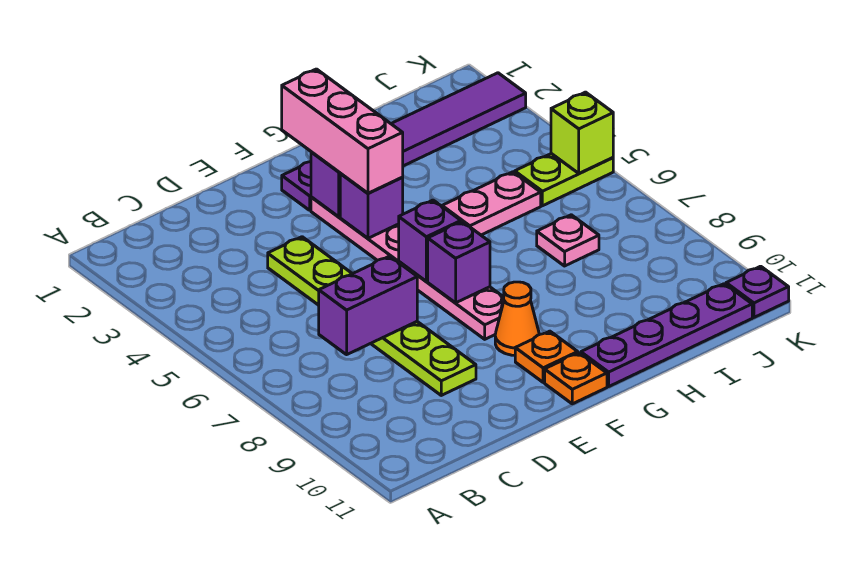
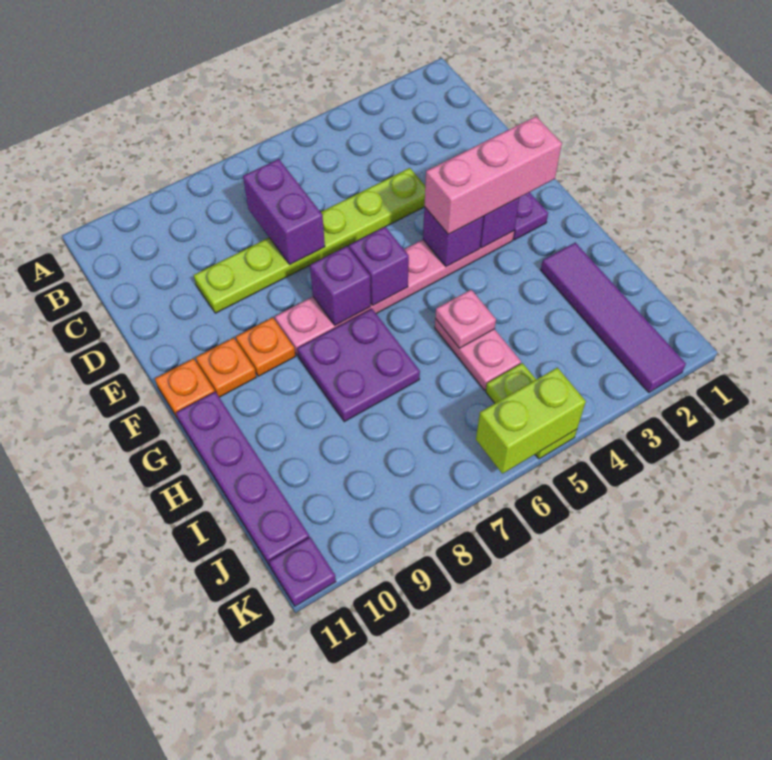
orange cone F9 level 1 -> orange plate F9 level 1
none -> purple plate G7:H8 level 1
pink plate I7 level 1 -> pink plate H5 level 2
lime brick K5 level 2 -> lime brick K5:K6 level 2

